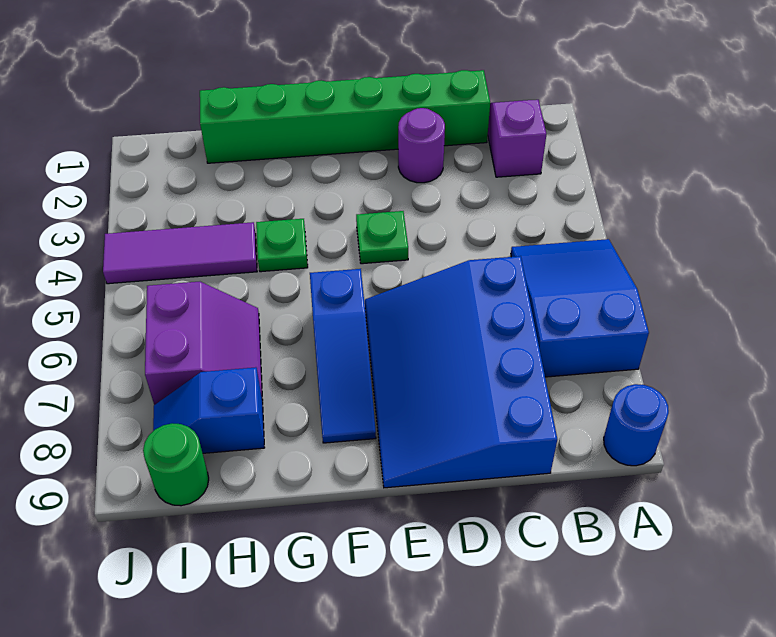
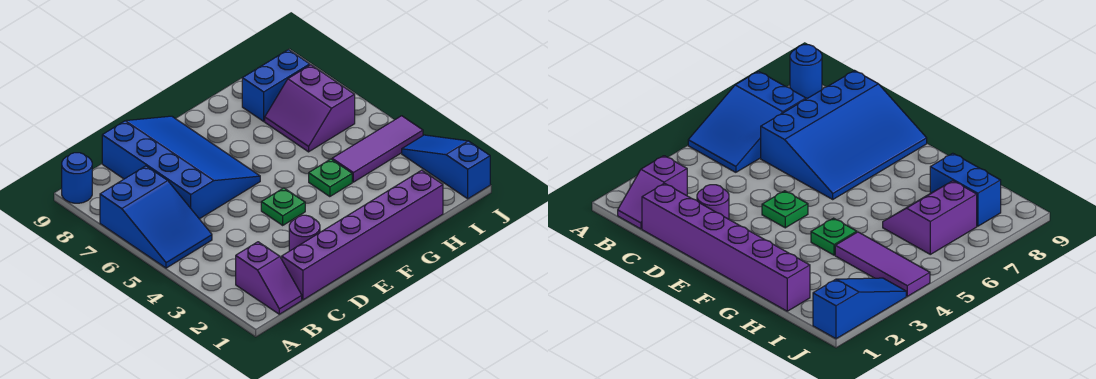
green brick C1:H1 level 1 -> purple brick C1:H1 level 1
blue slope F6:F8 level 1 top 6 -> blue slope J1:J3 level 1 top 1
blue slope H8:I8 level 1 top H -> blue brick H8:I8 level 1
green round brick I9 level 1 -> none

